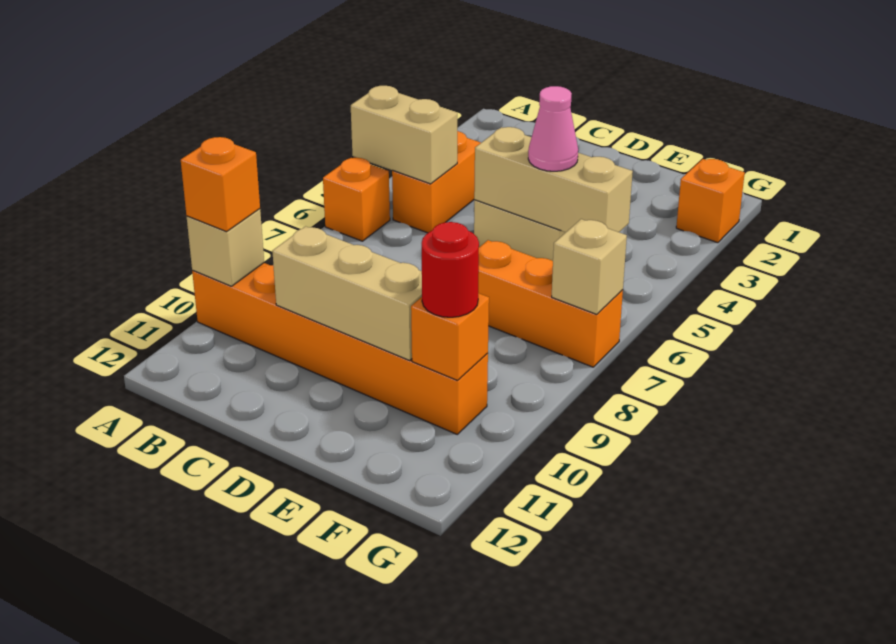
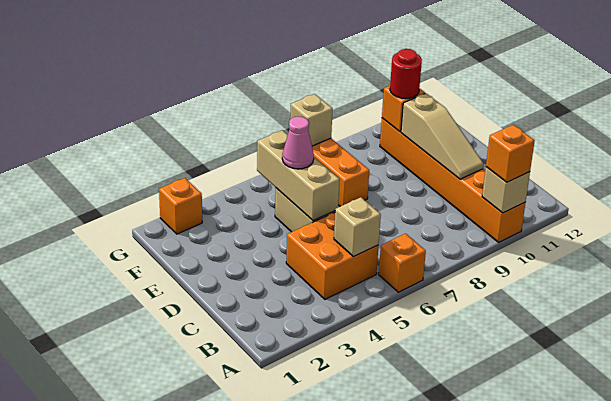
tan brick A5:B5 level 2 -> tan brick B5 level 2
orange brick B4:B5 level 1 -> orange brick B4:C5 level 1
tan brick C10:E10 level 2 -> tan slope C10:E10 level 2 top E

